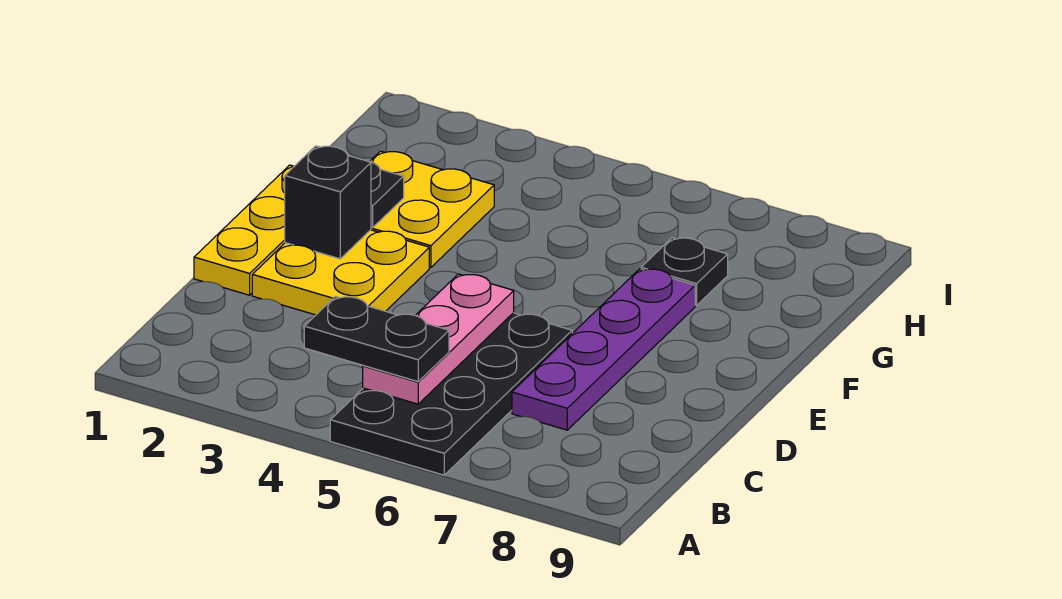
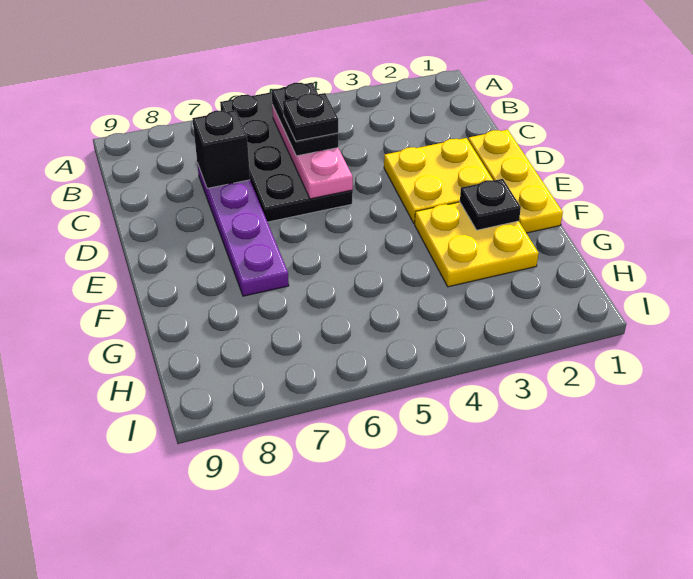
black plate B4:B5 level 3 -> black plate B5:C5 level 3
black brick E2 level 2 -> black brick C7 level 2
black plate G7 level 1 -> black plate C5 level 4

